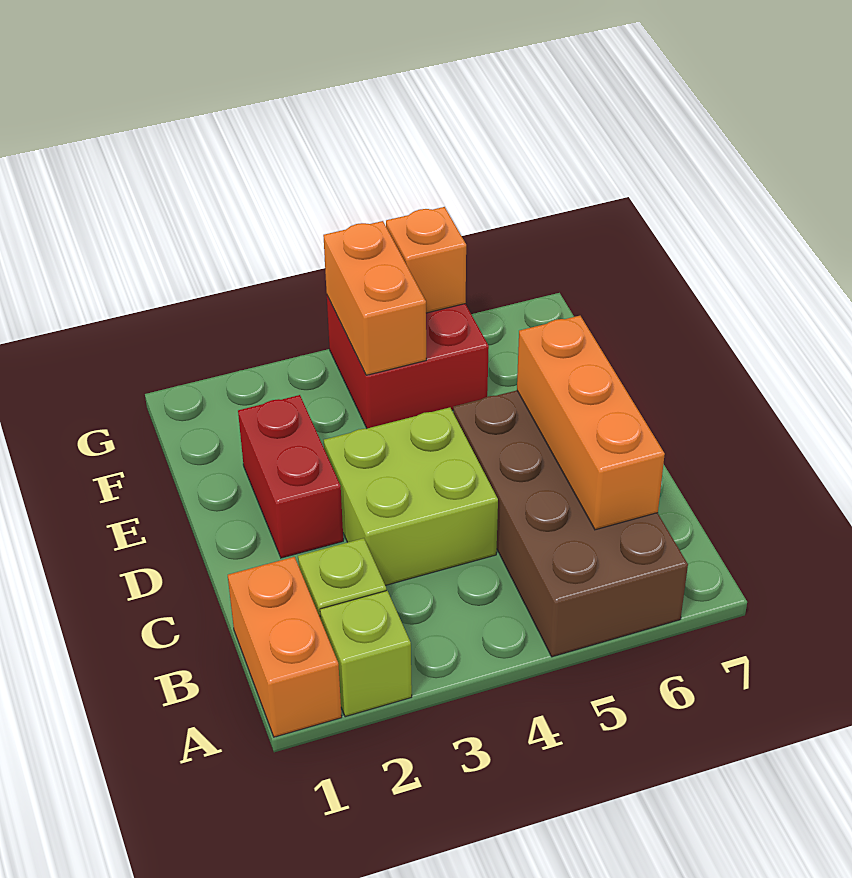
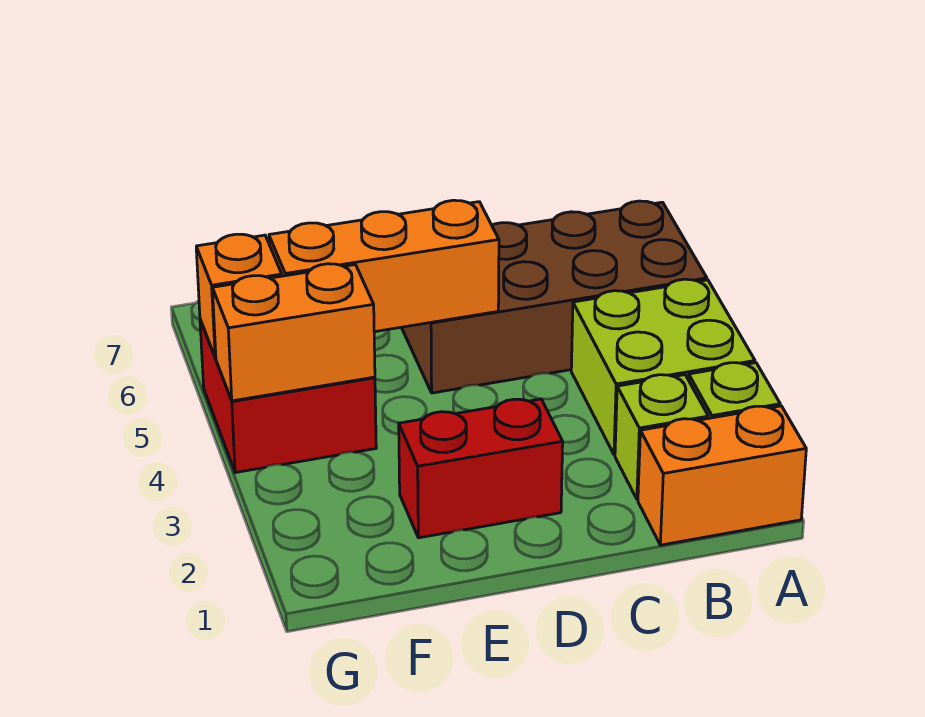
orange brick B6:D6 level 2 -> orange brick D5:F5 level 2
lime brick C3:D4 level 1 -> lime brick A3:B4 level 1

